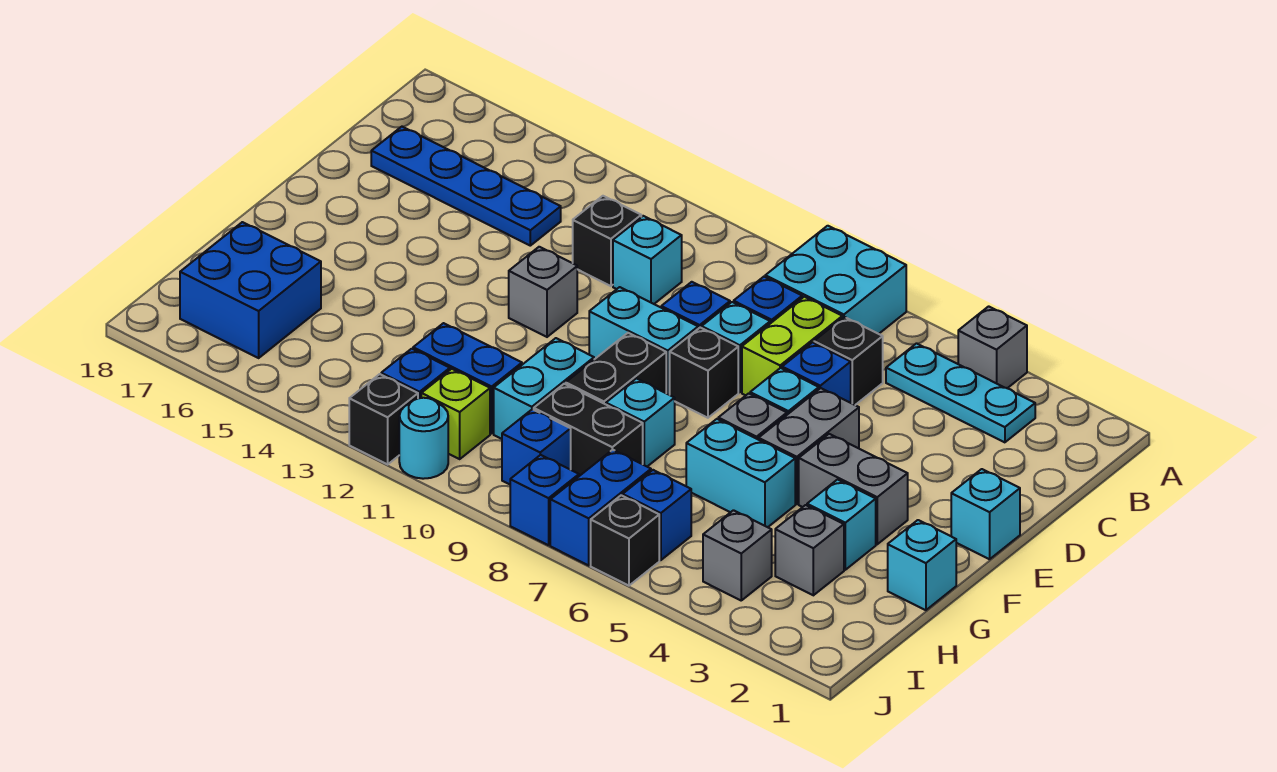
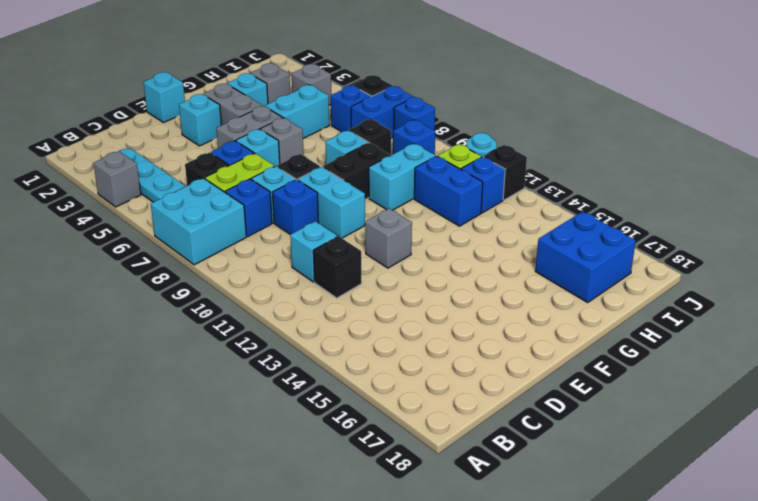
blue plate C14:C17 level 1 -> none
cyan brick G1 level 1 -> cyan brick E3 level 1
cyan brick G5:G6 level 1 -> cyan brick G5:H5 level 1
black brick H8:H9 level 1 -> black brick H8 level 1

